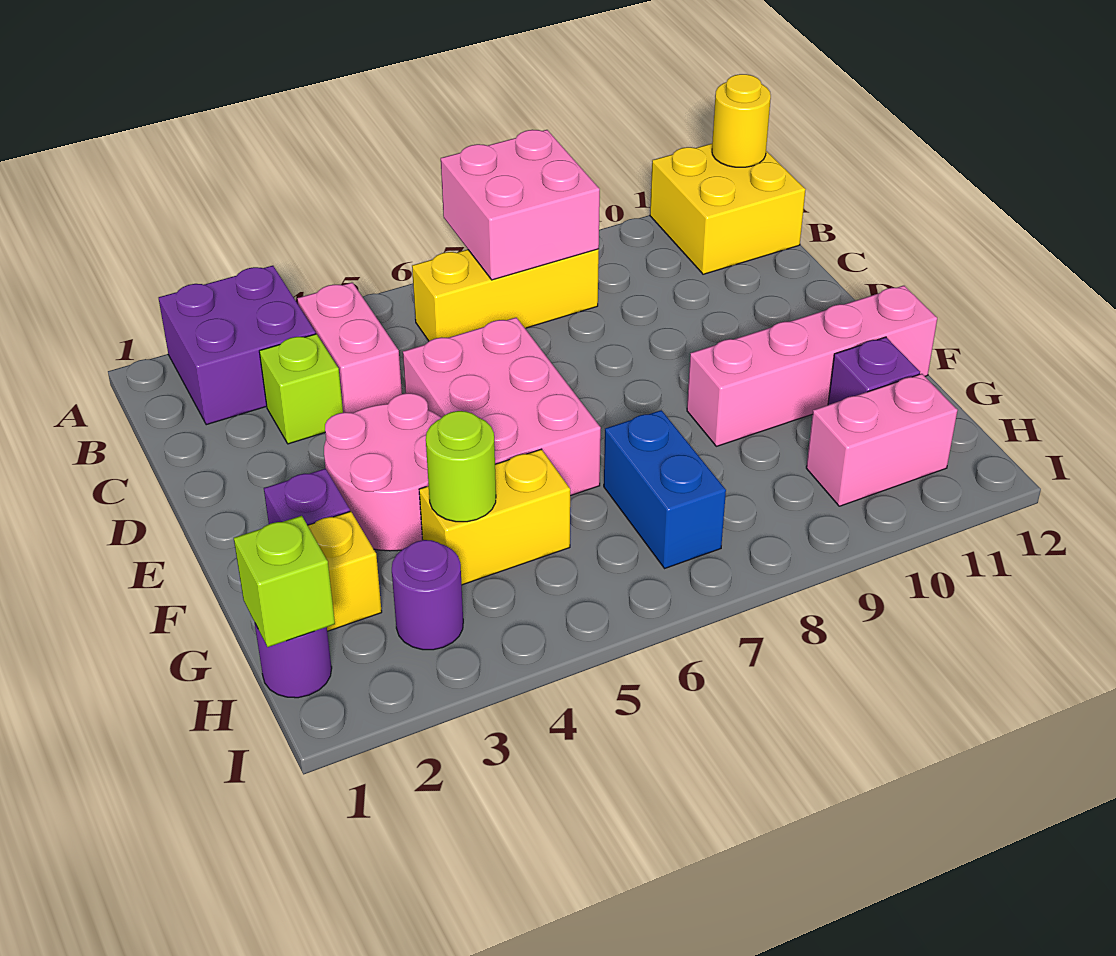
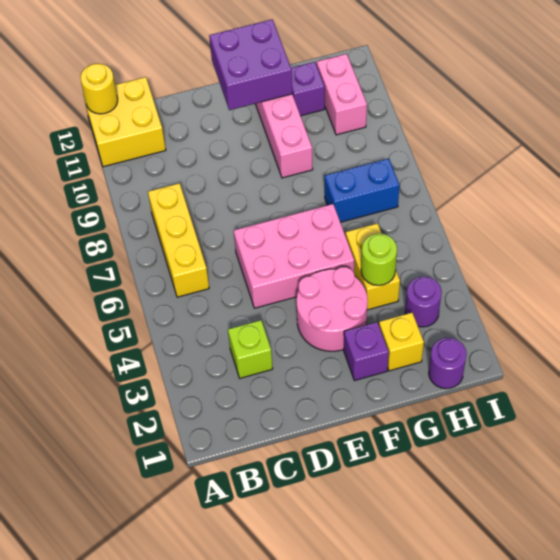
purple brick A2:B3 level 1 -> purple brick E11:F12 level 2
pink brick A7:B8 level 2 -> none
pink brick B4:C4 level 1 -> none
lime brick H1 level 2 -> none

